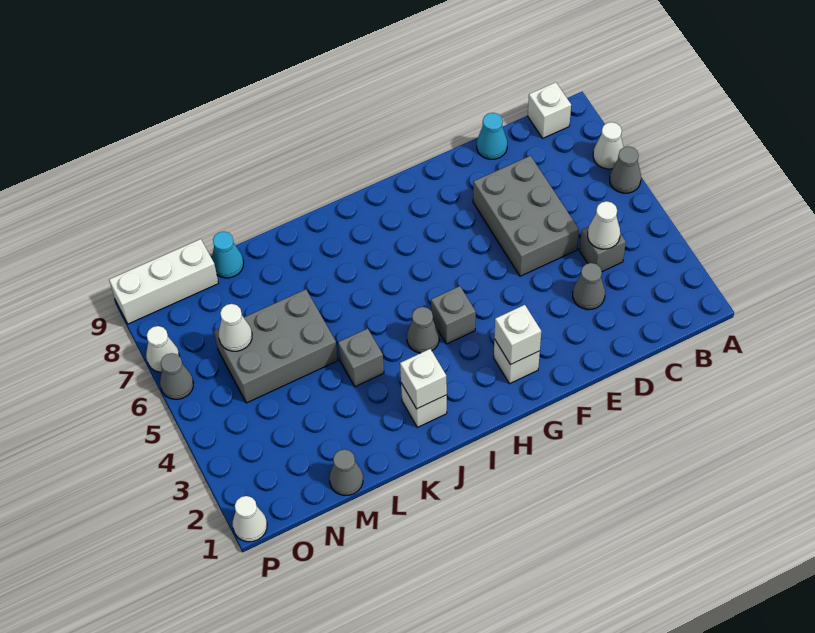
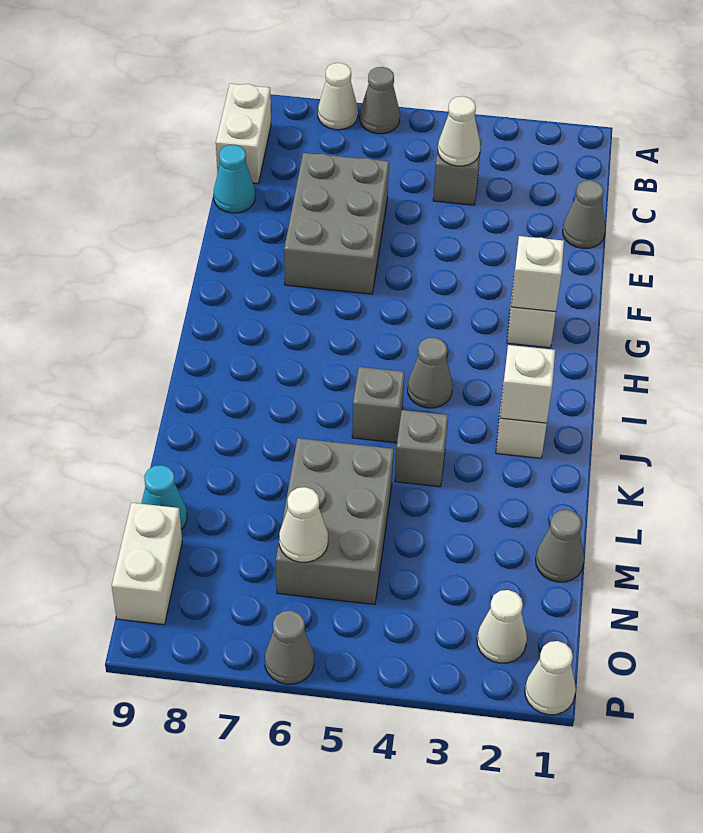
white brick B9 level 1 -> white brick B9:C9 level 1
grey cone D3 level 1 -> grey cone D1 level 1
grey brick D5:E7 level 1 -> grey brick D6:F7 level 1
grey brick H4 level 1 -> grey brick J5 level 1
white brick N9:P9 level 1 -> white brick N9:O9 level 1
white cone P7 level 1 -> white cone O2 level 1

